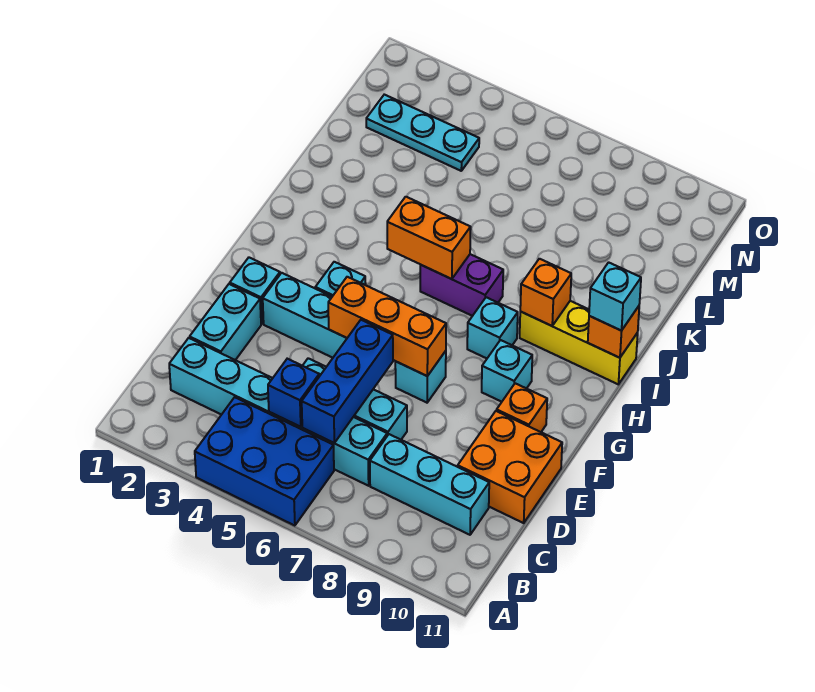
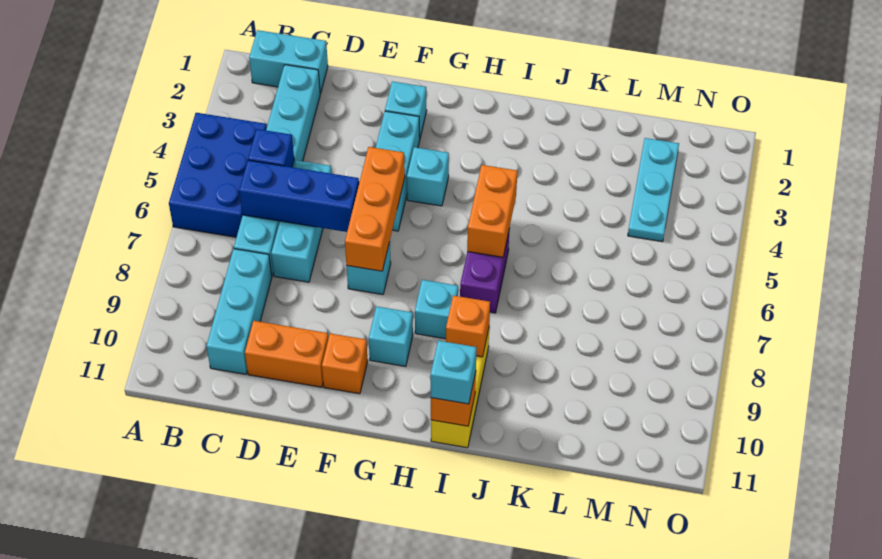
cyan brick D2:E2 level 1 -> cyan brick B1:C1 level 1
orange brick D10:E11 level 1 -> orange brick D10:E10 level 1

